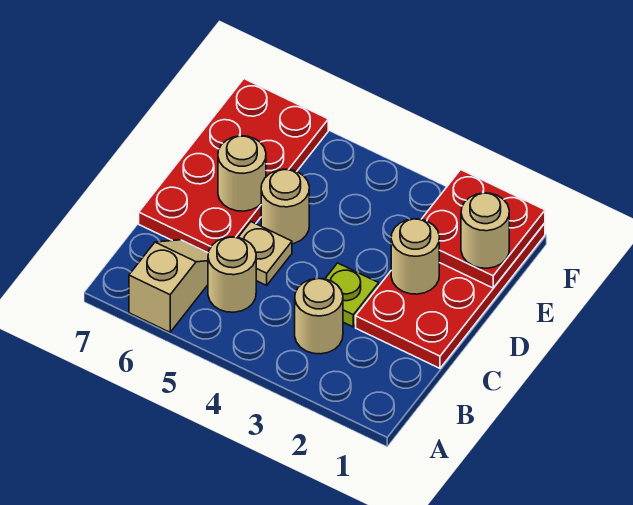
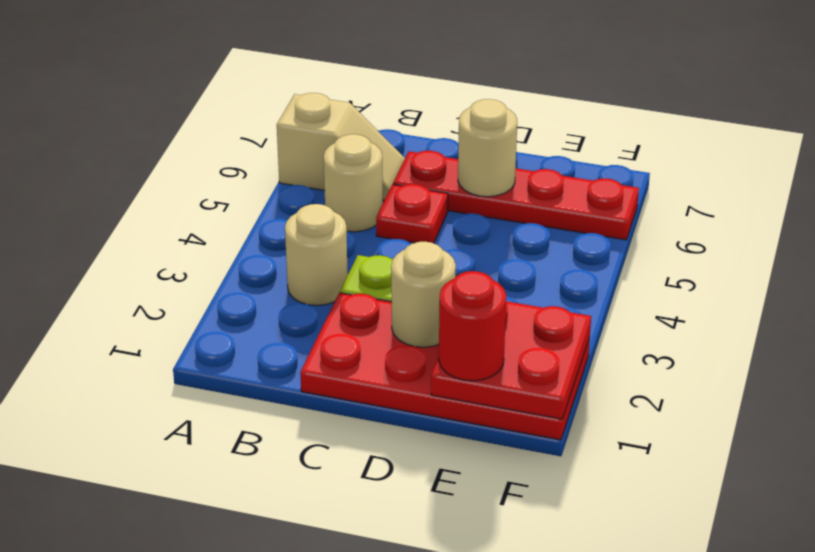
tan plate C5 level 1 -> red plate C5 level 1
red plate C6:F7 level 1 -> red plate C6:F6 level 1
tan round brick D5 level 1 -> none
tan round brick E1 level 3 -> red round brick E1 level 3

